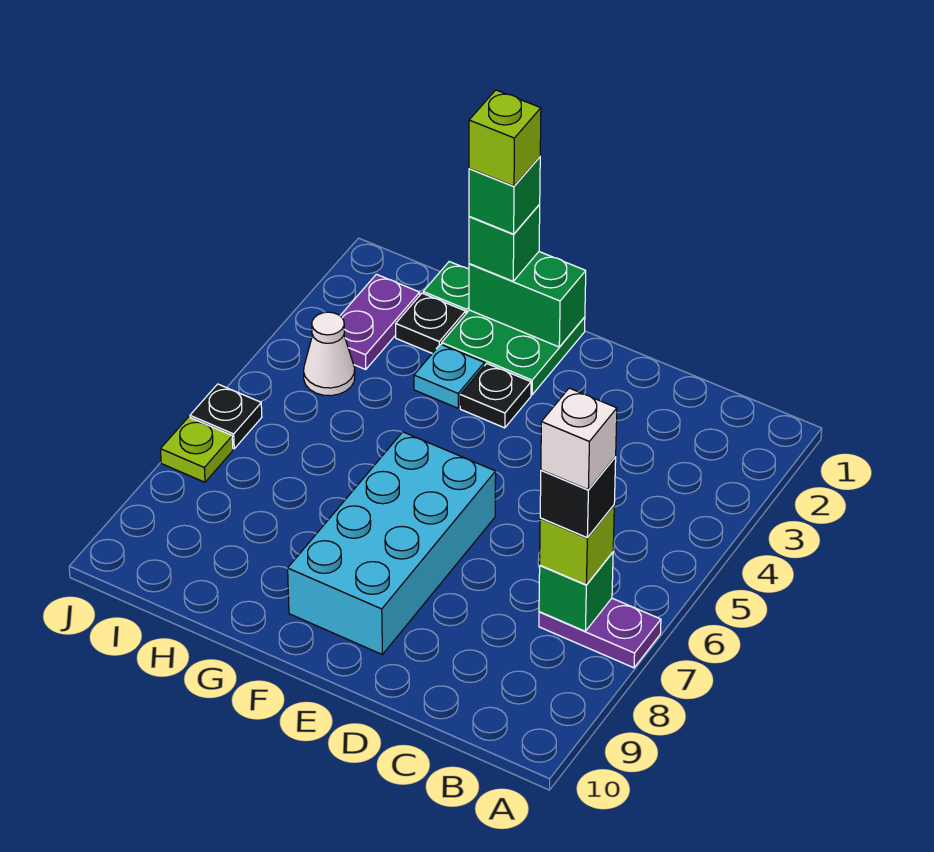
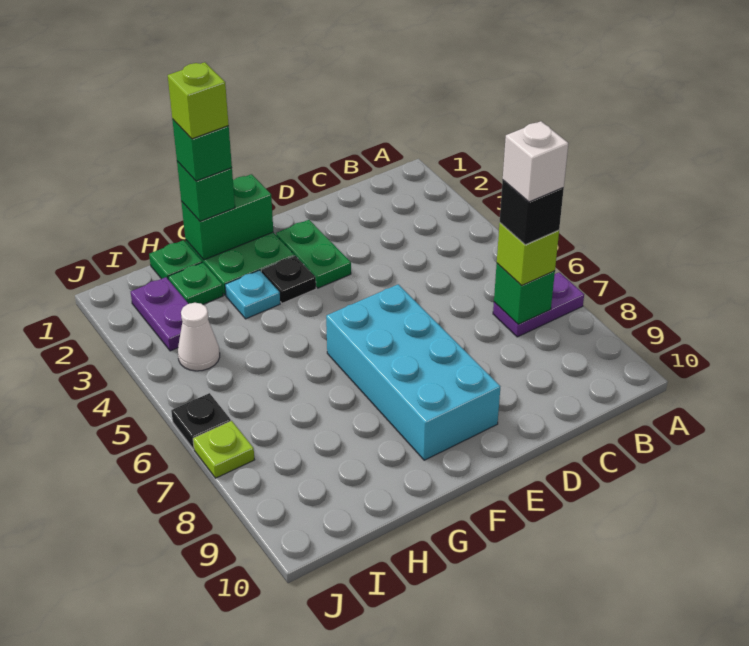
none -> green plate E2:E3 level 1
black plate H2 level 1 -> green plate H2 level 1

